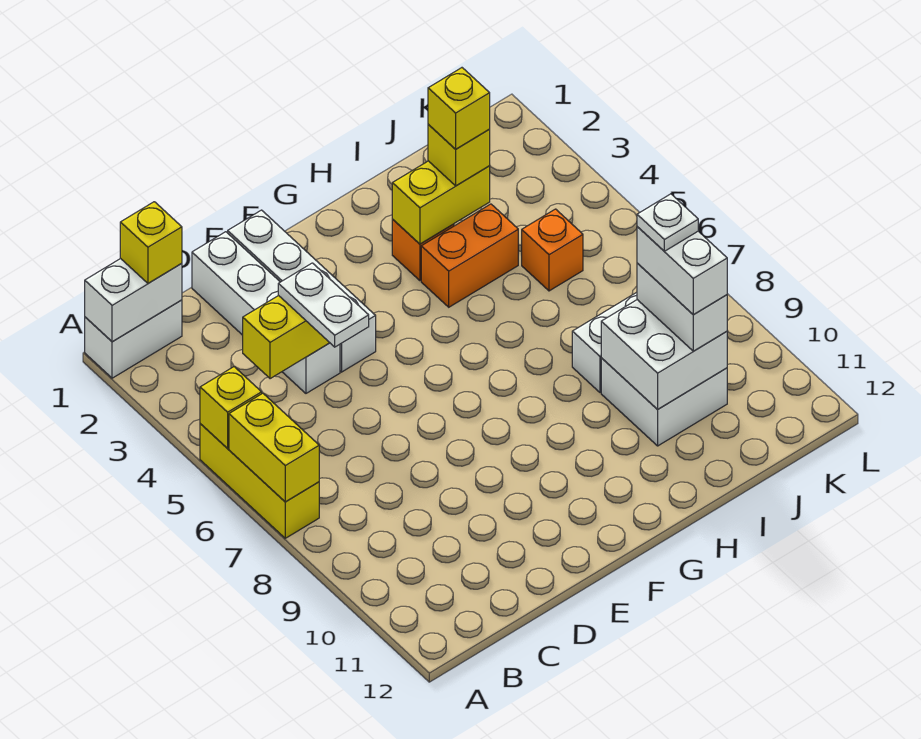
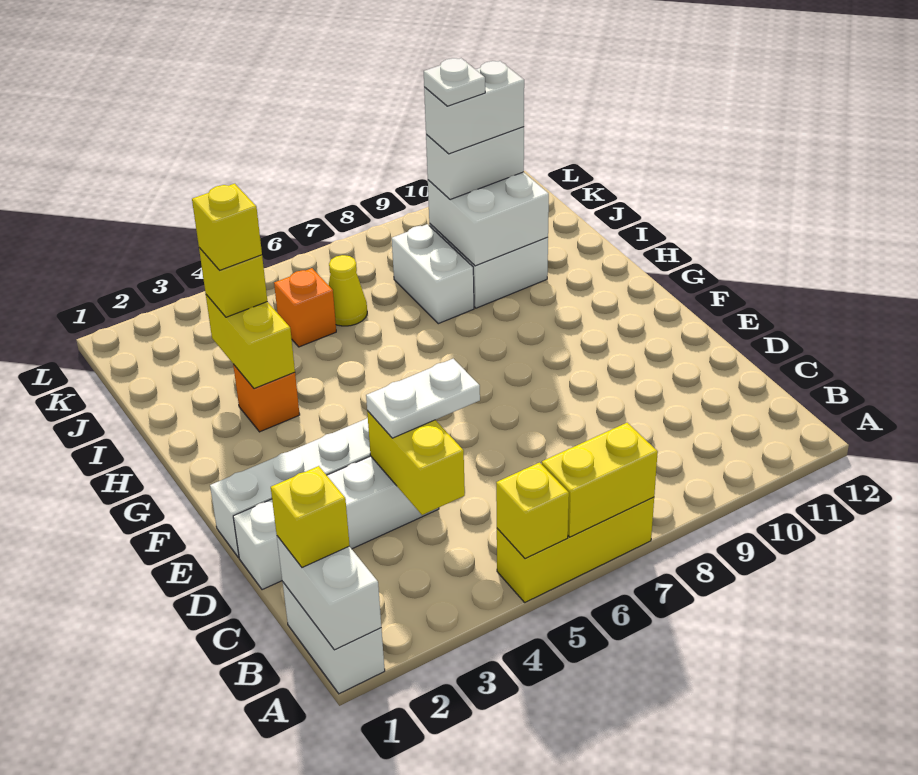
orange brick H4:I4 level 1 -> none
none -> yellow cone J6 level 1

